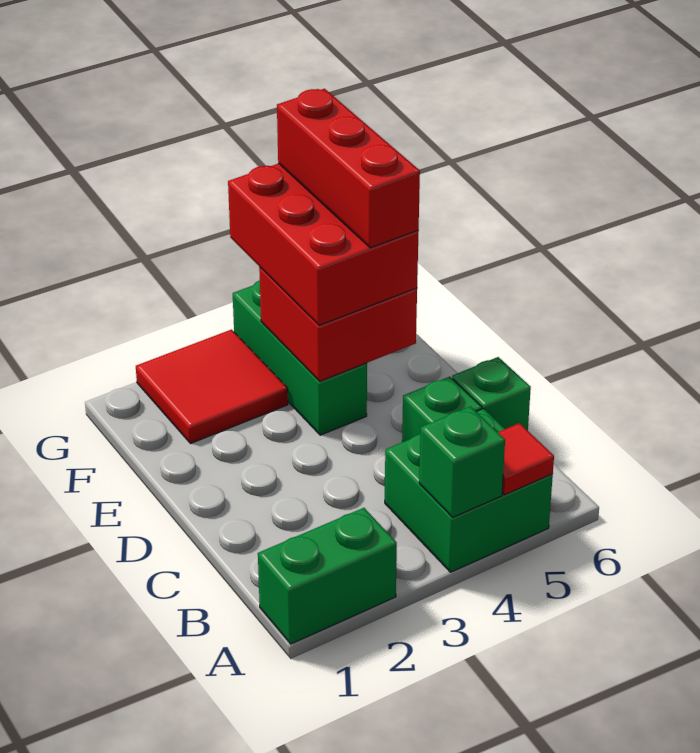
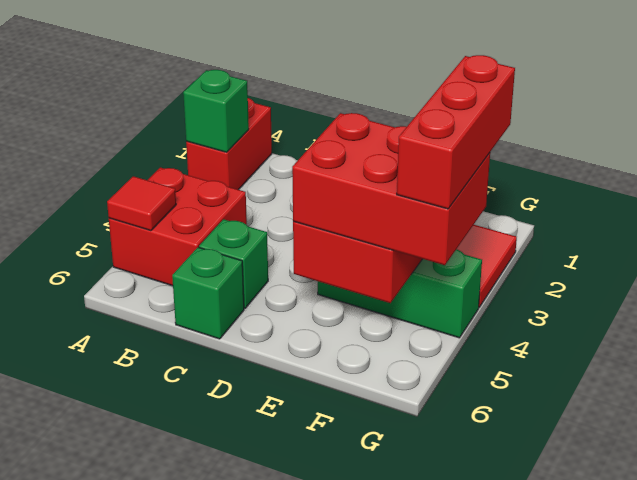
green brick A1:A2 level 1 -> red brick A1:A2 level 1
green brick A4:B5 level 1 -> red brick A4:B5 level 1
green brick A4 level 2 -> green brick A2 level 2
red brick E5:G5 level 4 -> red brick G3:G5 level 4

